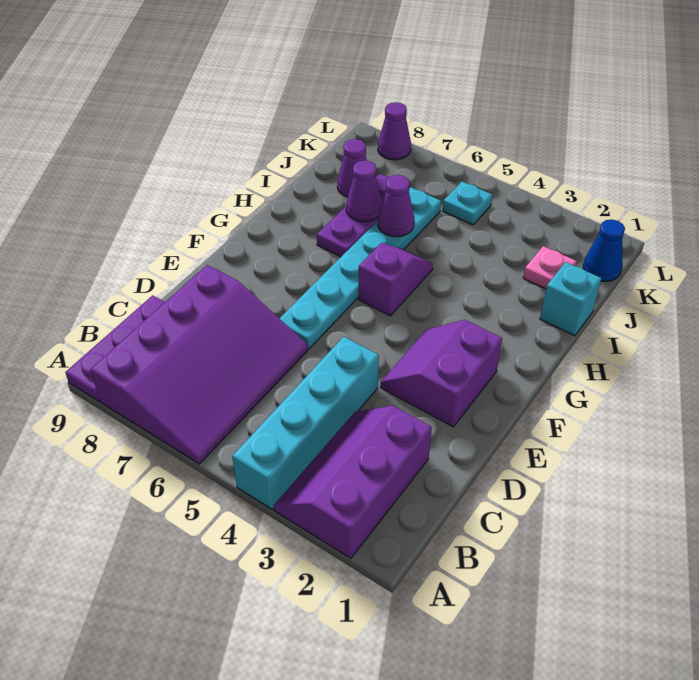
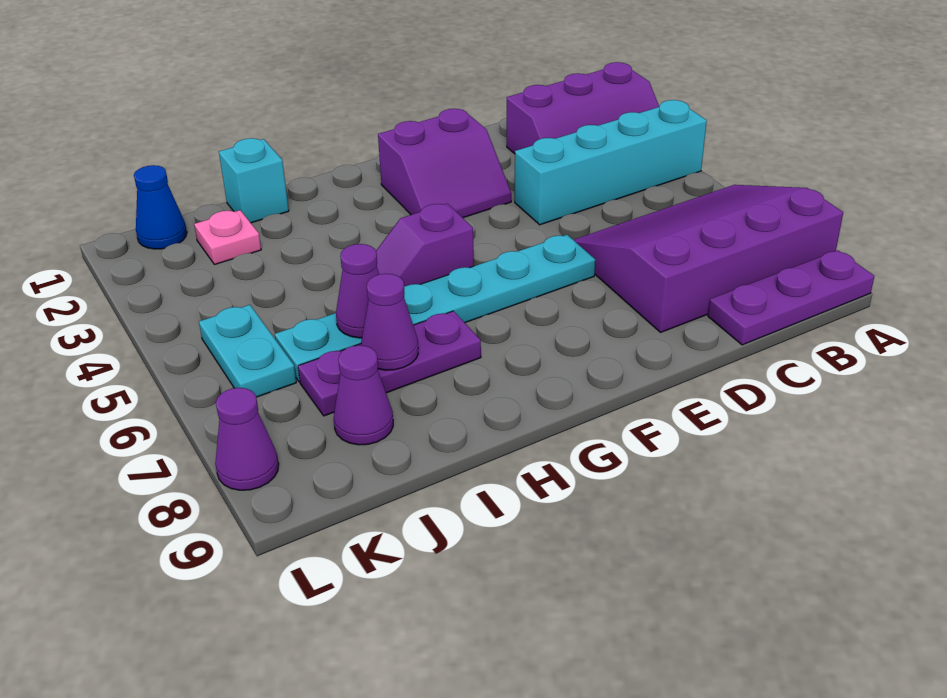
cyan plate K5 level 1 -> cyan plate K5:K6 level 1

